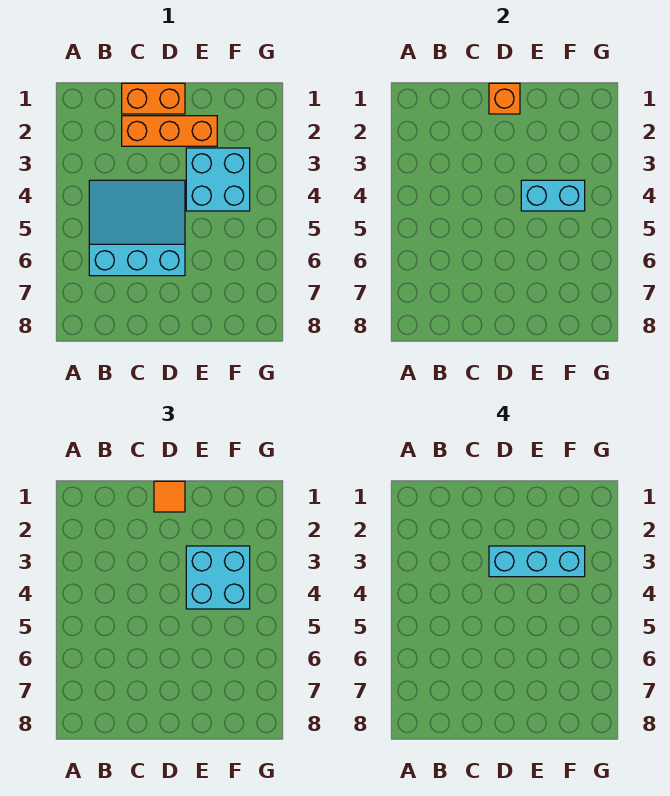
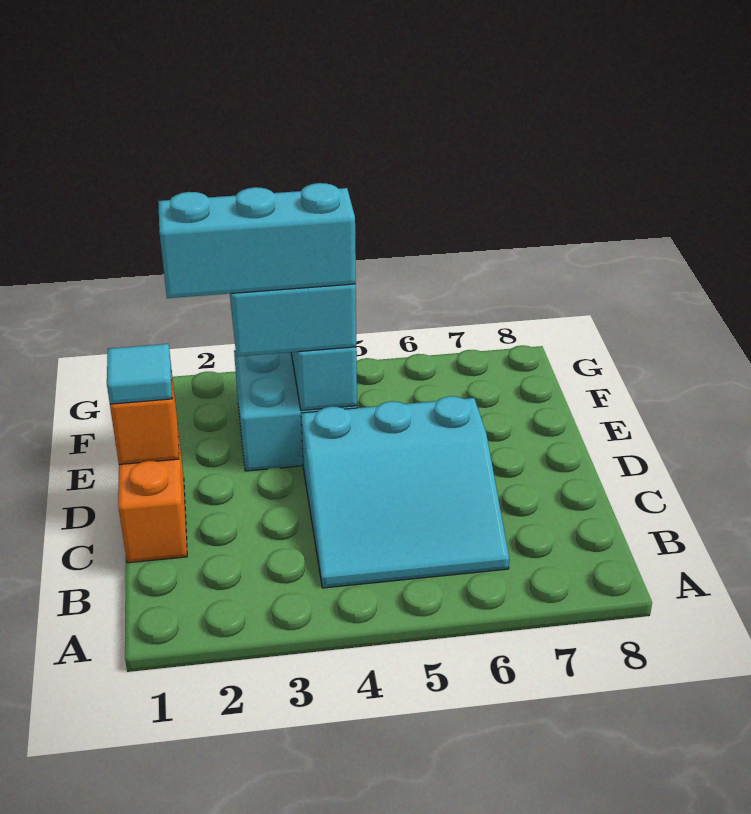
cyan slope B4:D6 level 1 top 6 -> cyan slope B4:D6 level 1 top D
orange brick C2:E2 level 1 -> none
orange tile D1 level 3 -> cyan tile D1 level 3
cyan brick D3:F3 level 4 -> cyan brick E2:E4 level 4

